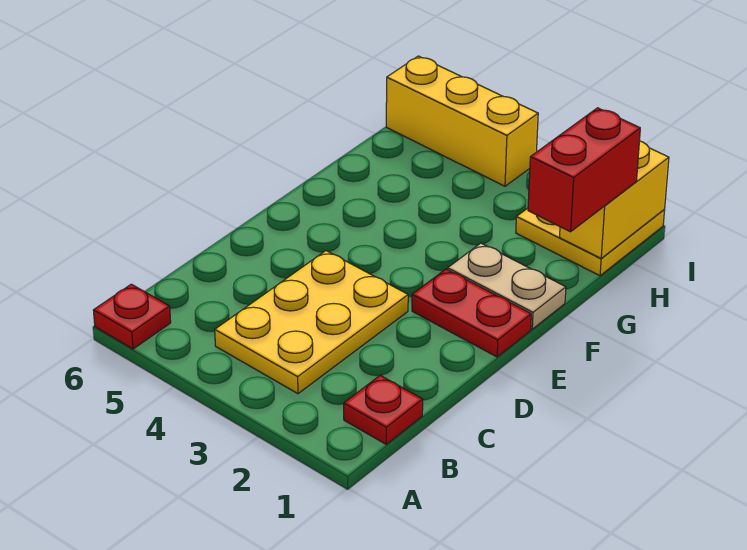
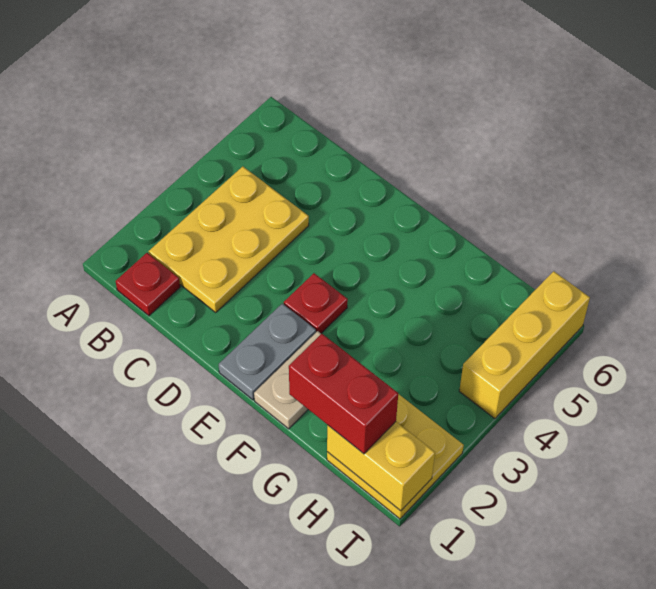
red plate A6 level 1 -> red plate E3 level 1
yellow plate B3:D4 level 1 -> yellow plate B2:C4 level 1
red plate E1:E2 level 1 -> grey plate E1:E2 level 1

